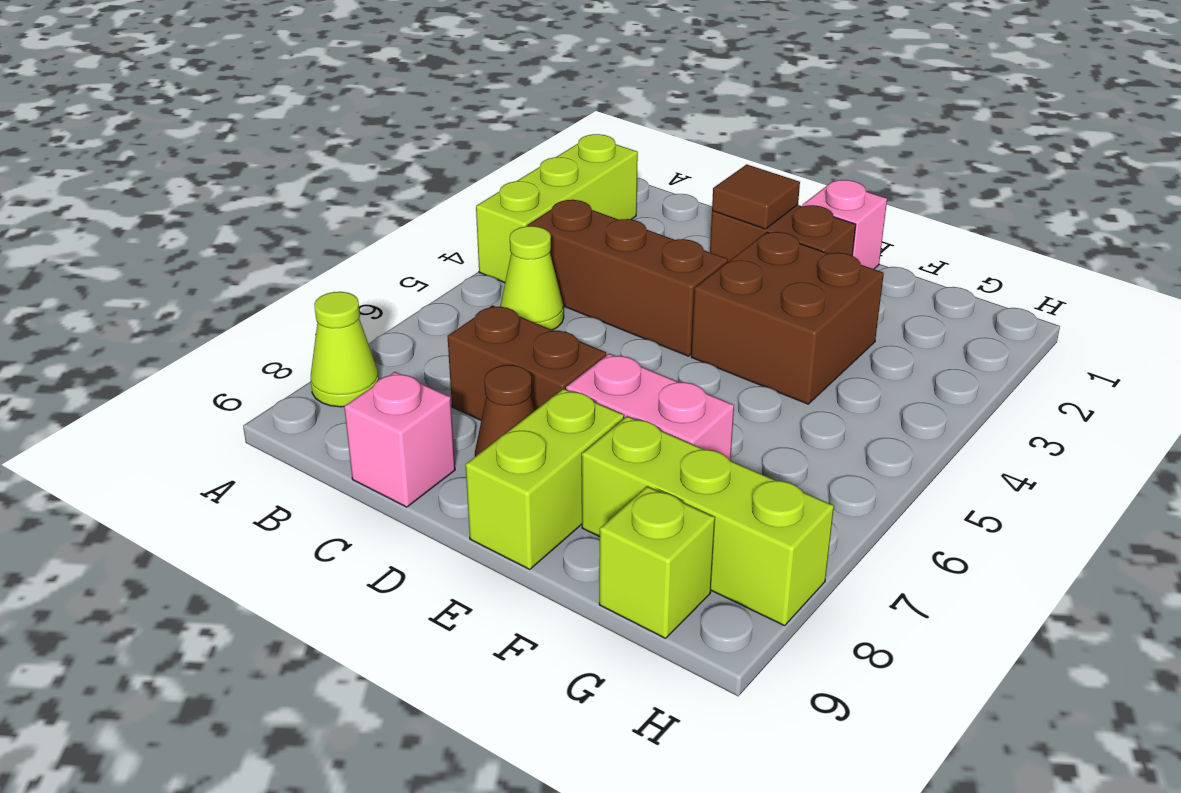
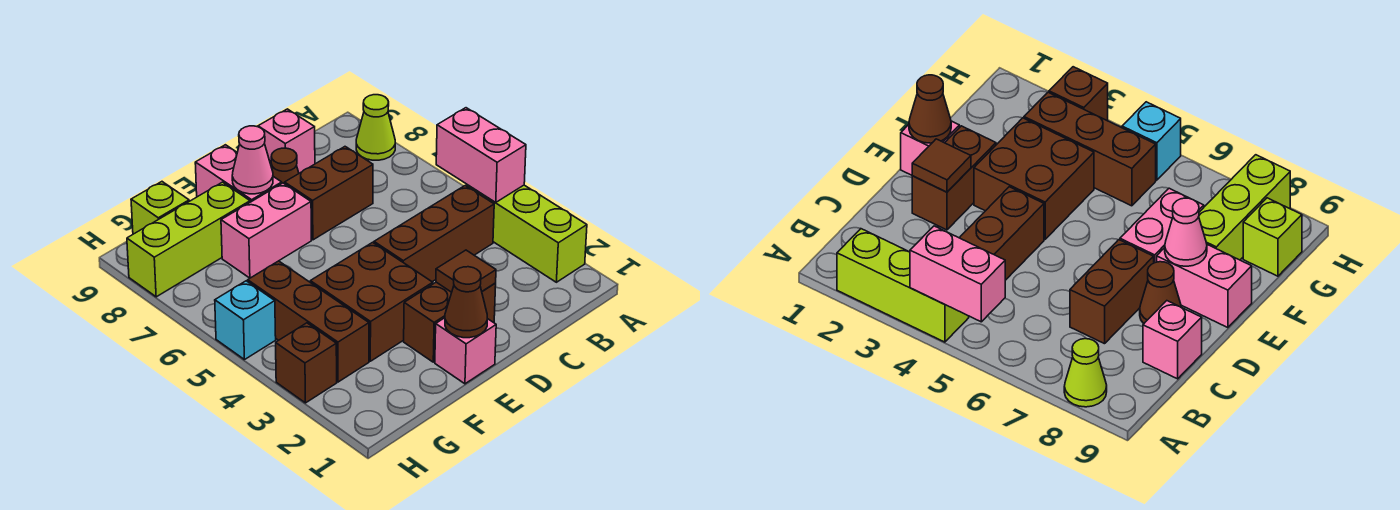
none -> pink brick A4:A5 level 2
lime cone B5 level 1 -> none
none -> brown cone E1 level 2
lime brick E8:E9 level 1 -> pink brick E8:E9 level 1
none -> pink cone E8 level 2
none -> brown brick G3:G5 level 1
none -> brown brick H3 level 1
none -> cyan brick H5 level 1

